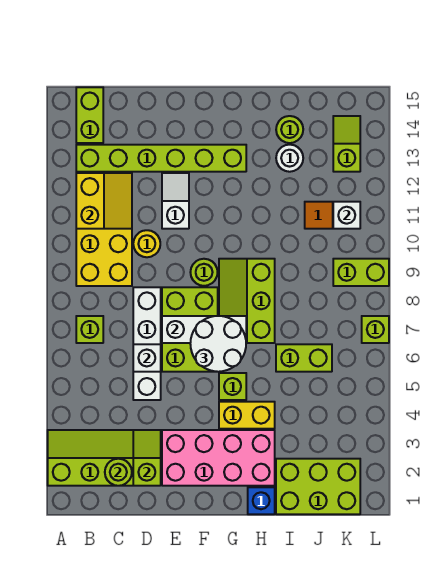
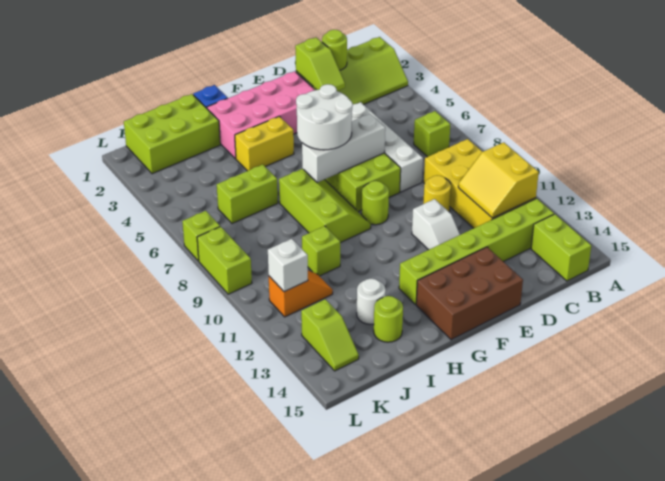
white brick D6 level 2 -> none
none -> brown brick E14:G15 level 1
lime brick G5 level 1 -> lime brick I10 level 1
lime brick K9:L9 level 1 -> lime brick L8:L9 level 1

